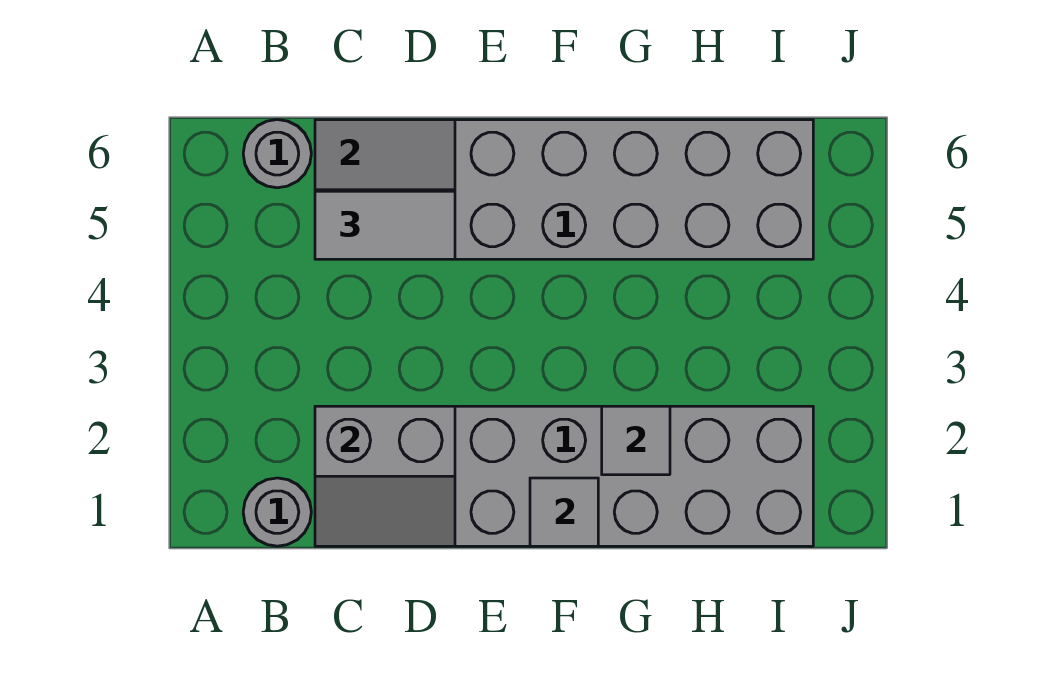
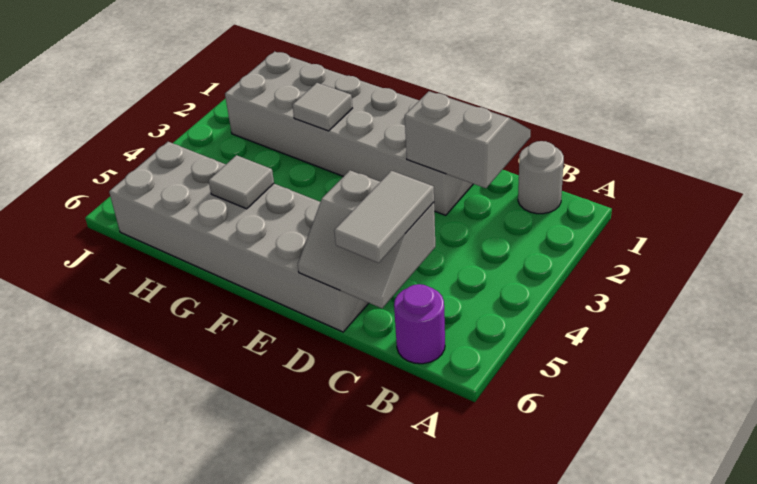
grey round brick B6 level 1 -> purple round brick B6 level 1
grey tile C5:D5 level 3 -> grey tile C5:C6 level 3
grey tile F1 level 2 -> grey tile G5 level 2

